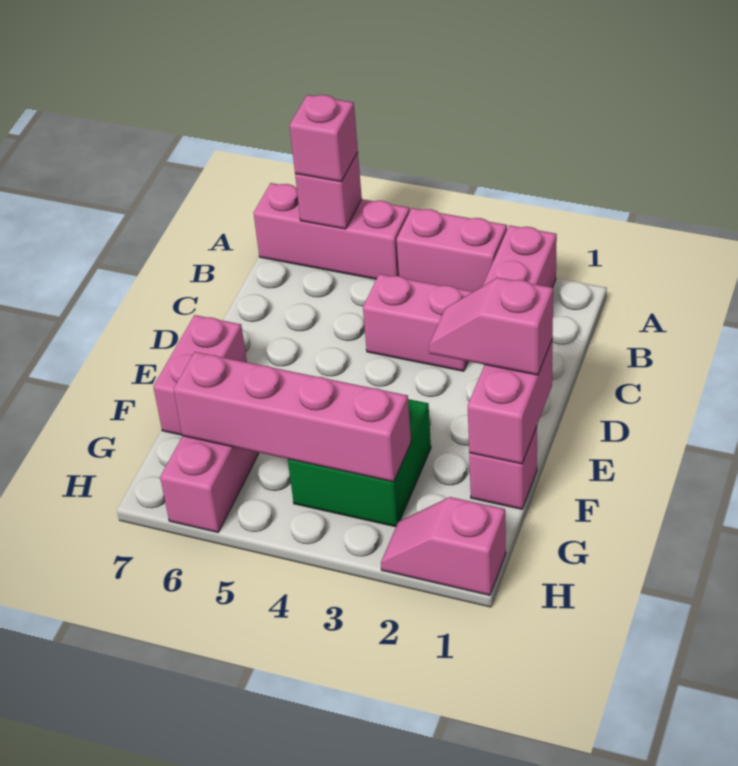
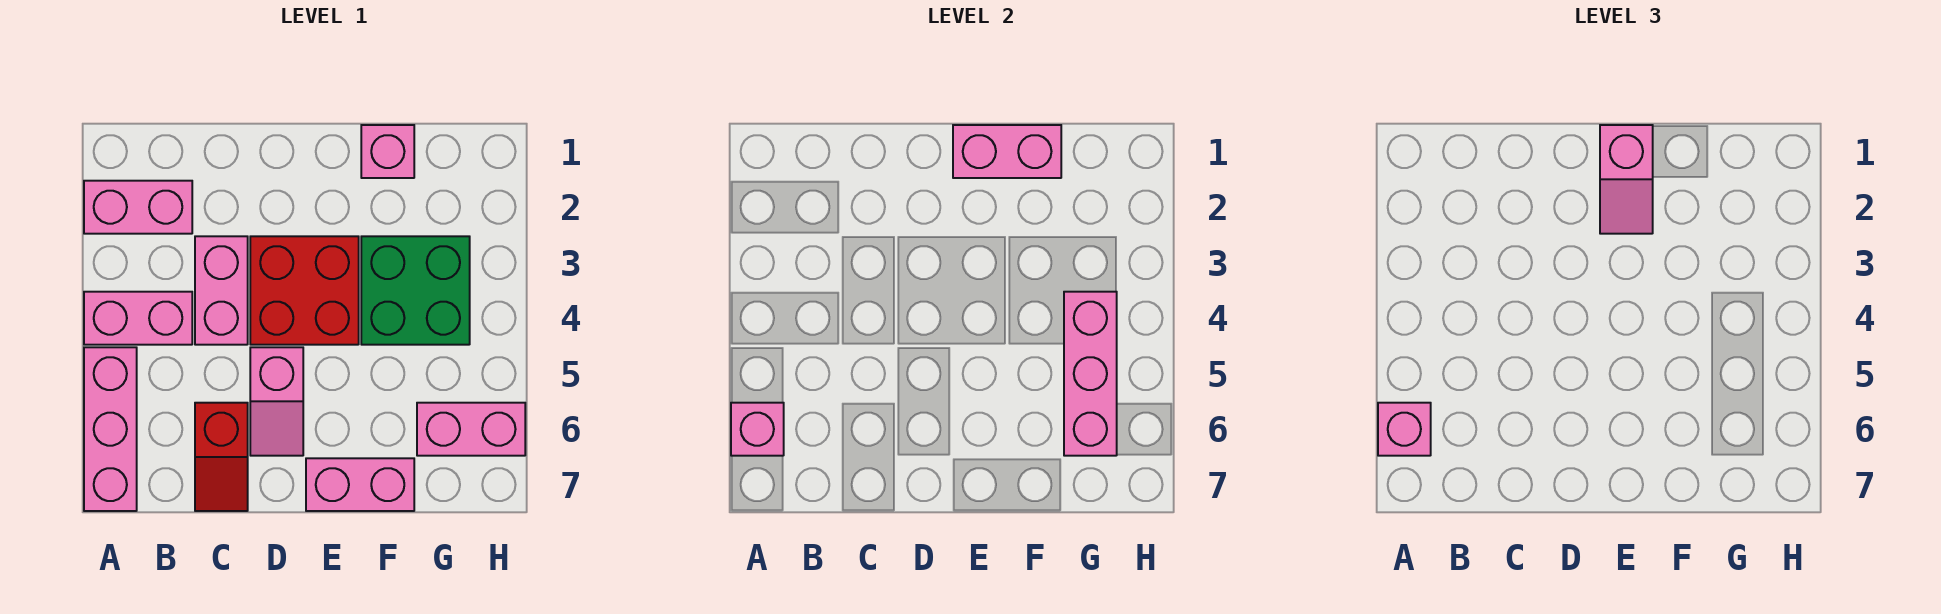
pink brick A3:A4 level 1 -> pink brick A4:B4 level 1
none -> red slope C6:C7 level 1 top 6
none -> red brick D3:E4 level 1
pink brick G3:G6 level 2 -> pink brick G4:G6 level 2
pink slope H1:H2 level 1 top 1 -> pink slope D5:D6 level 1 top 5

